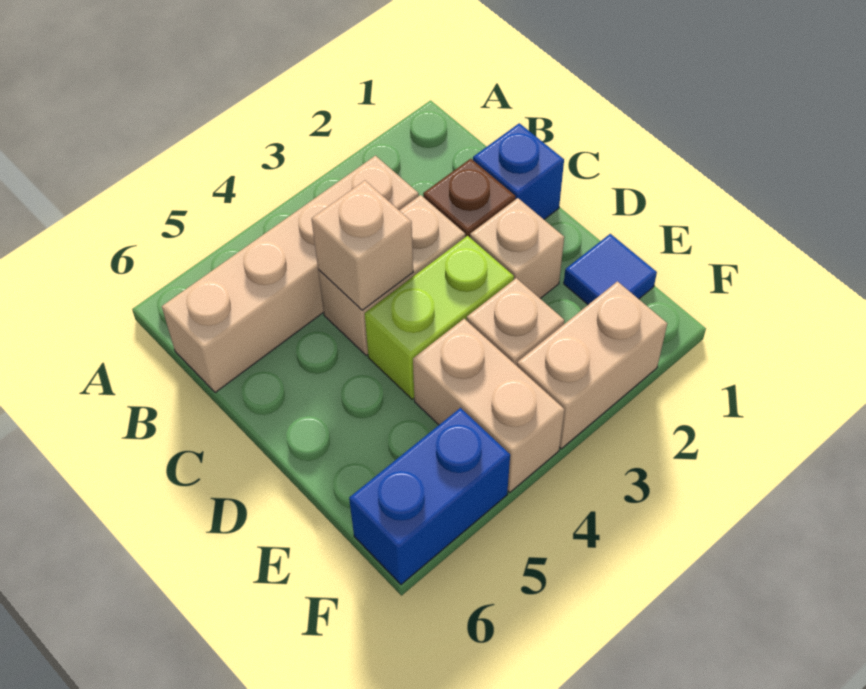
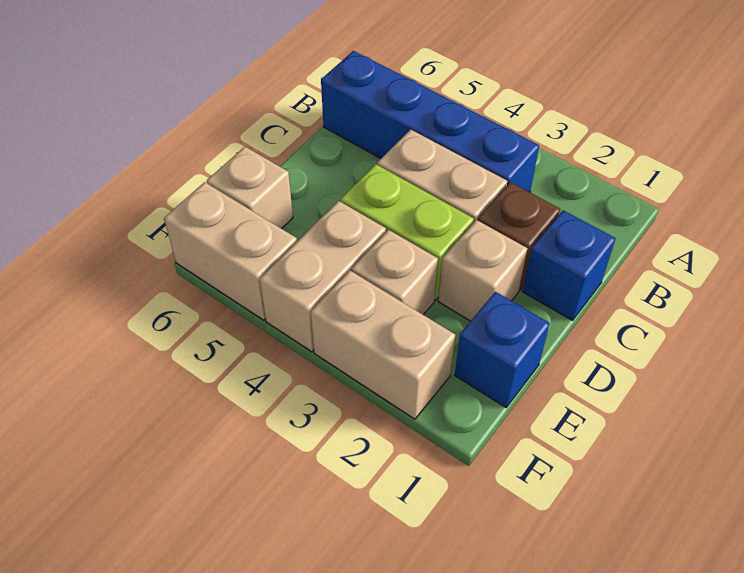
tan brick B3:B6 level 1 -> blue brick B3:B6 level 1
tan brick C4 level 2 -> tan brick E6 level 1
blue tile E1 level 1 -> blue brick E1 level 1
blue brick F5:F6 level 1 -> tan brick F5:F6 level 1

